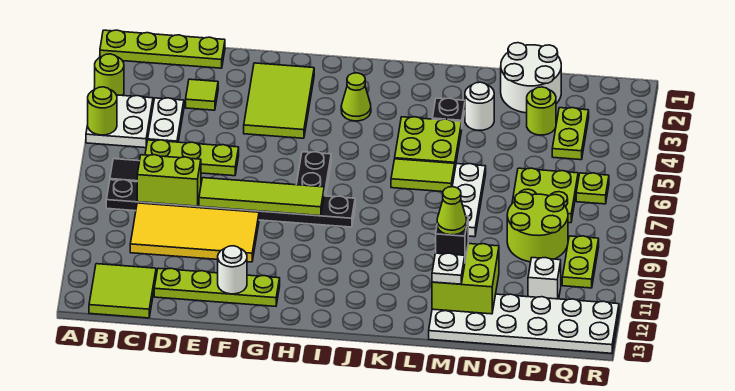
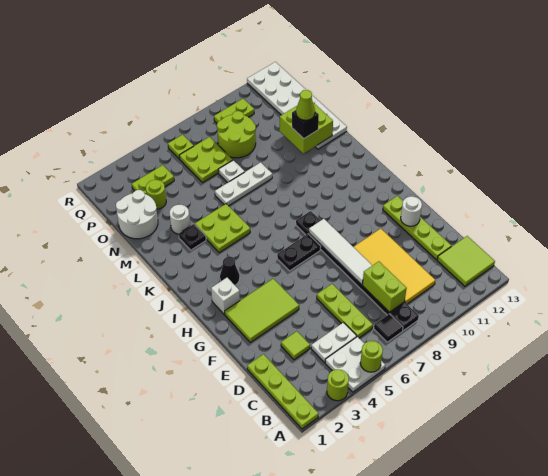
lime tile E8:H8 level 2 -> white tile E8:H8 level 2
lime cone I3 level 1 -> black cone I3 level 1
lime tile K6:L6 level 1 -> none
white plate M12 level 3 -> white plate N7 level 1
white brick P11 level 1 -> white brick H2 level 1

